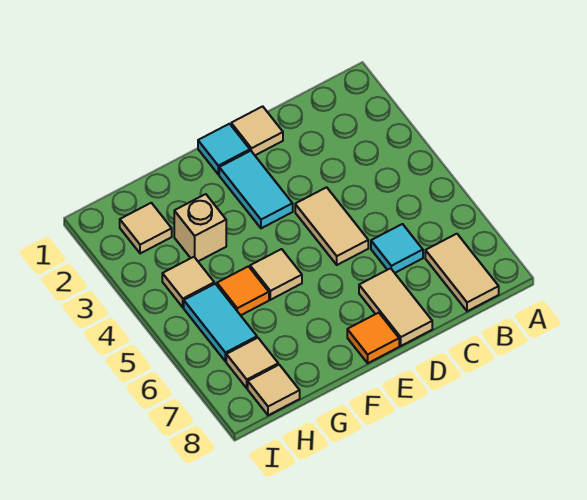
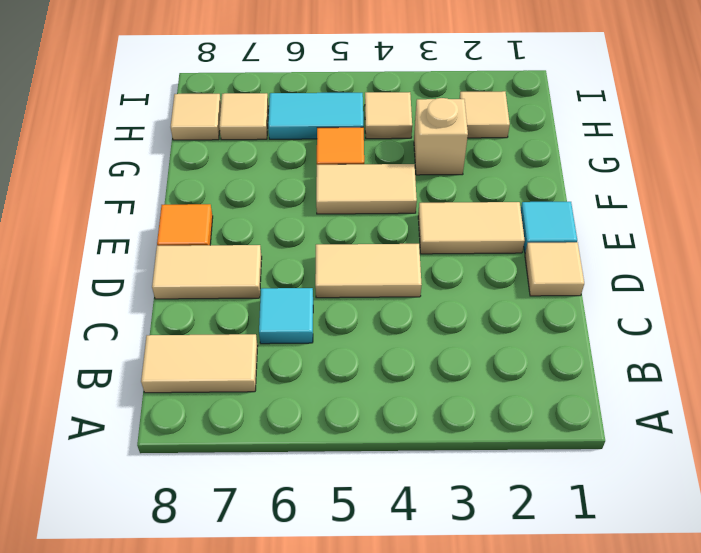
cyan tile E2:E3 level 1 -> tan tile E2:E3 level 1
tan tile F5 level 1 -> tan tile F4:F5 level 1

